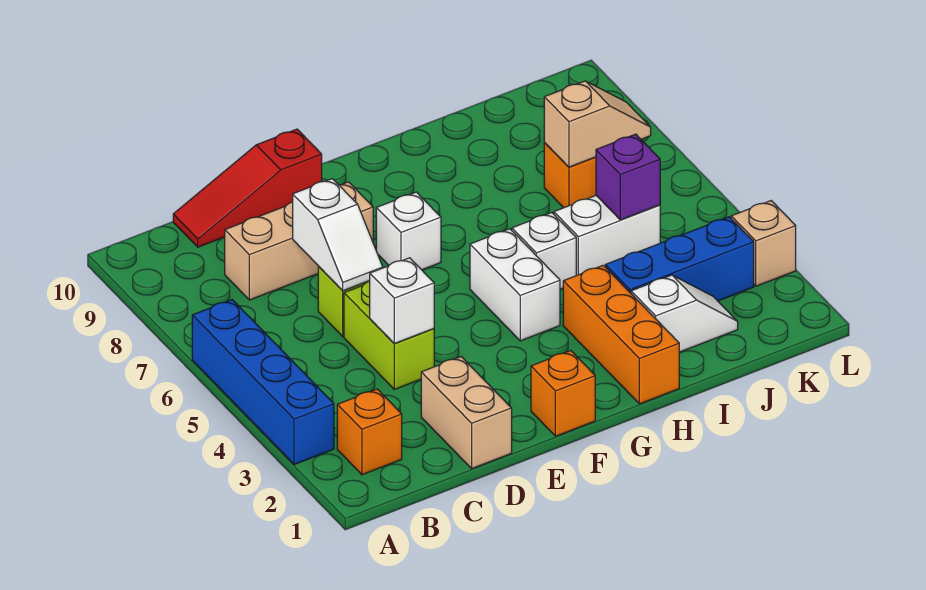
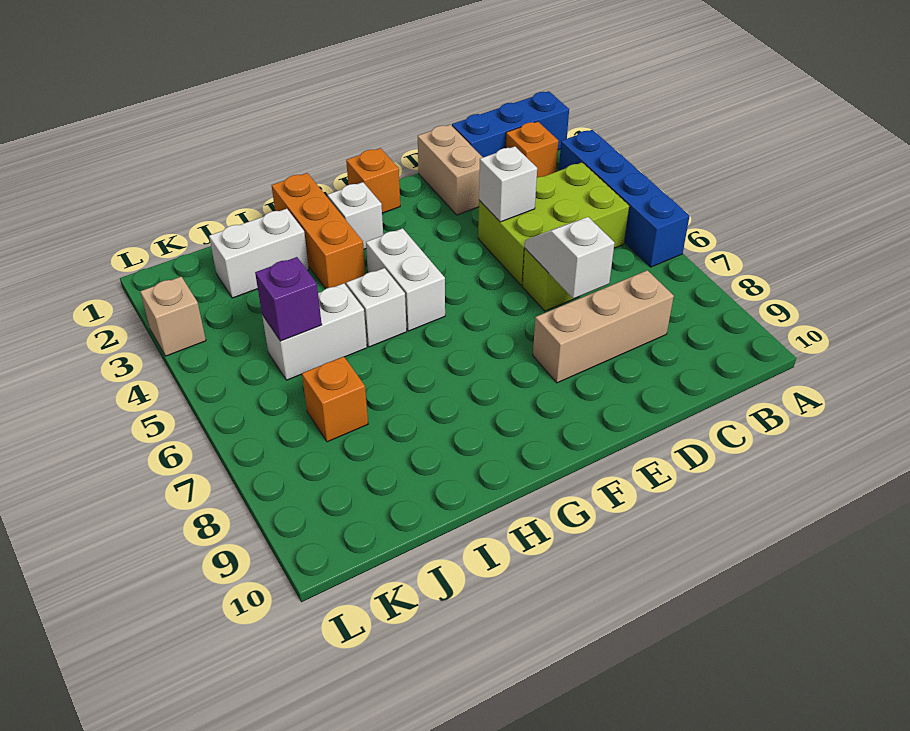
red slope C10:E10 level 1 top E -> none
lime brick D4:D5 level 1 -> lime brick B4:D5 level 1
white brick F7 level 1 -> white brick G2 level 1
white slope I2:J2 level 1 top I -> white brick I2:J2 level 1
blue brick I3:K3 level 1 -> blue brick A1:C1 level 1
tan slope J7:K7 level 2 top J -> none

